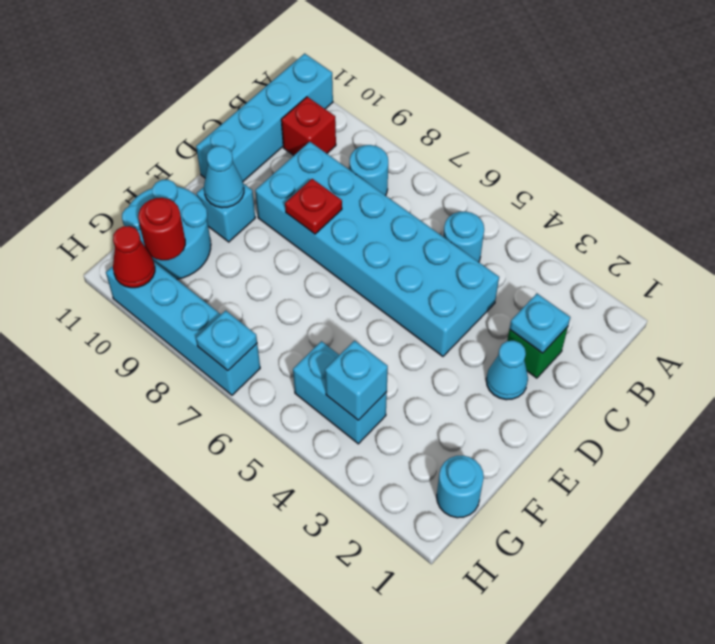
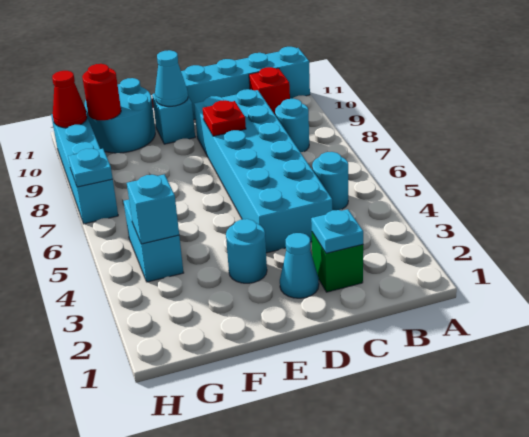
cyan round brick G1 level 1 -> cyan round brick E3 level 1

